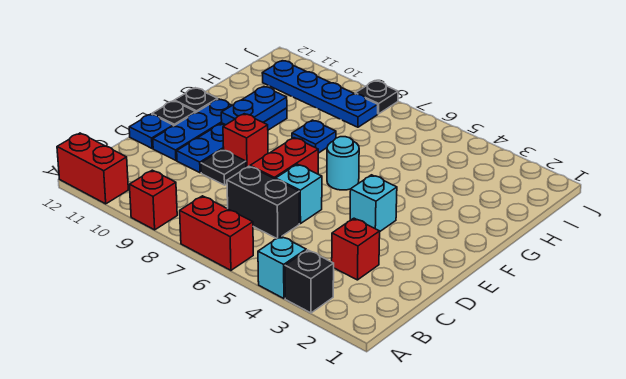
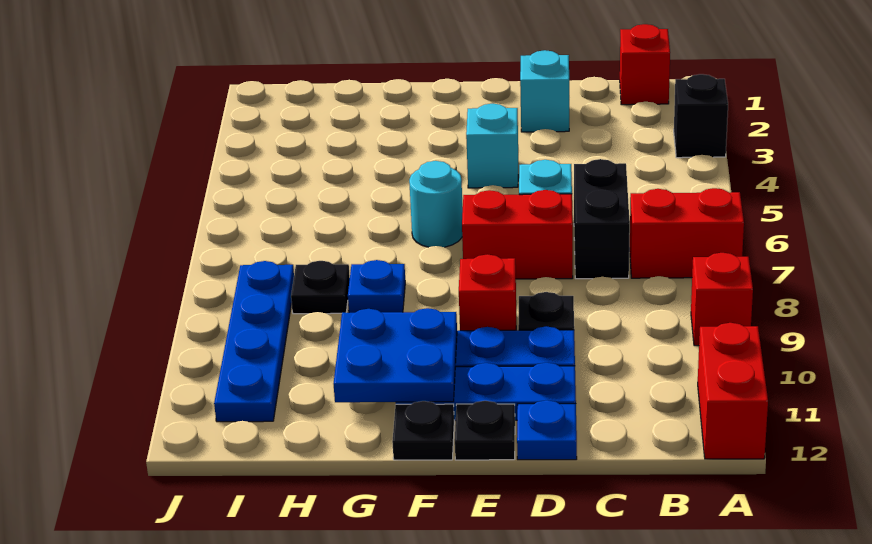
cyan brick A4 level 1 -> cyan brick D2 level 1
red brick A6:A7 level 1 -> red brick A7:B7 level 1
red brick C3 level 1 -> red brick B1 level 1
blue plate F10:G10 level 2 -> blue plate F10:G11 level 2
black plate J8 level 1 -> black plate H8 level 1

